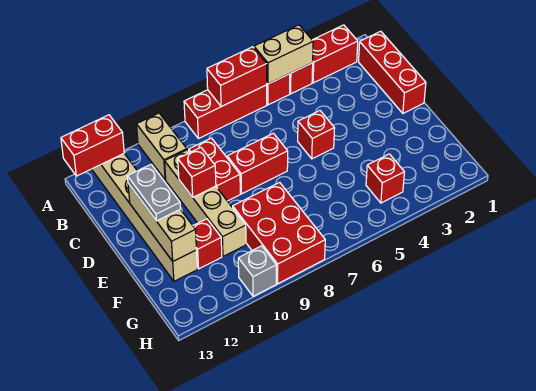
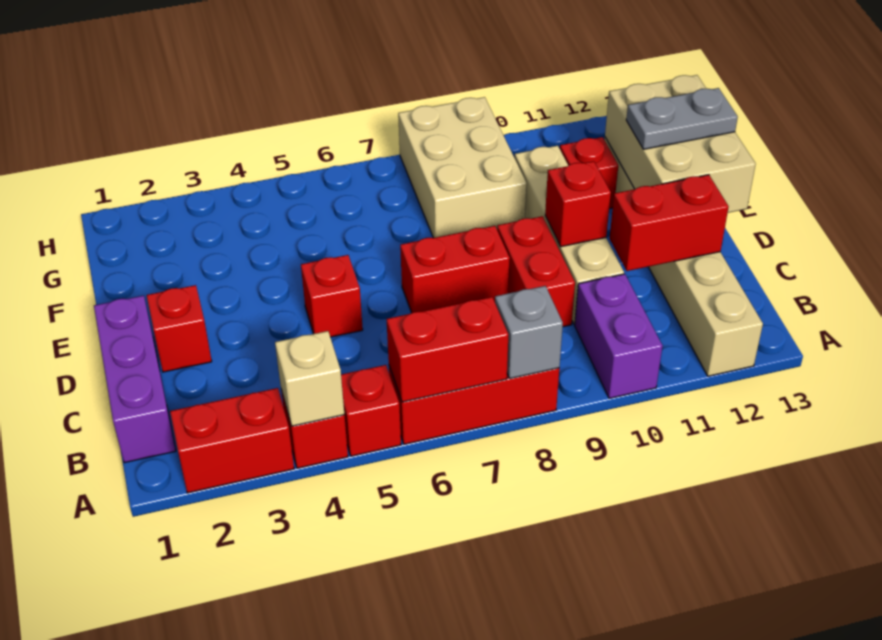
tan brick A4:A5 level 2 -> tan brick A4 level 2
tan brick A10:B10 level 1 -> purple brick A10:B10 level 1
red brick A12:A13 level 2 -> red brick C11:C12 level 2
red brick B1:D1 level 1 -> purple brick B1:D1 level 1
tan brick D12:F12 level 2 -> tan brick D12:F13 level 2
grey plate D12:E12 level 3 -> grey plate E12:E13 level 3
red brick F8:H9 level 1 -> tan brick F8:H9 level 1
red brick G4 level 1 -> red brick D2 level 1
grey brick H10 level 1 -> grey brick A8 level 2

